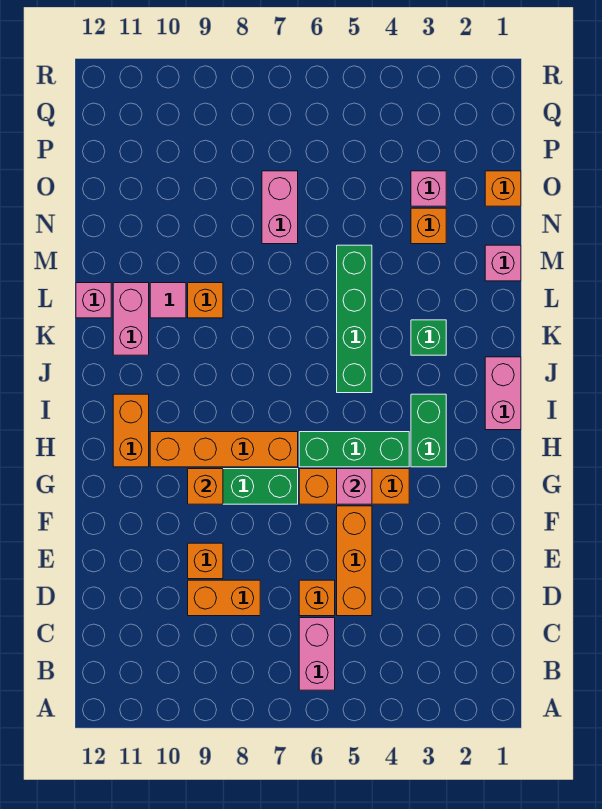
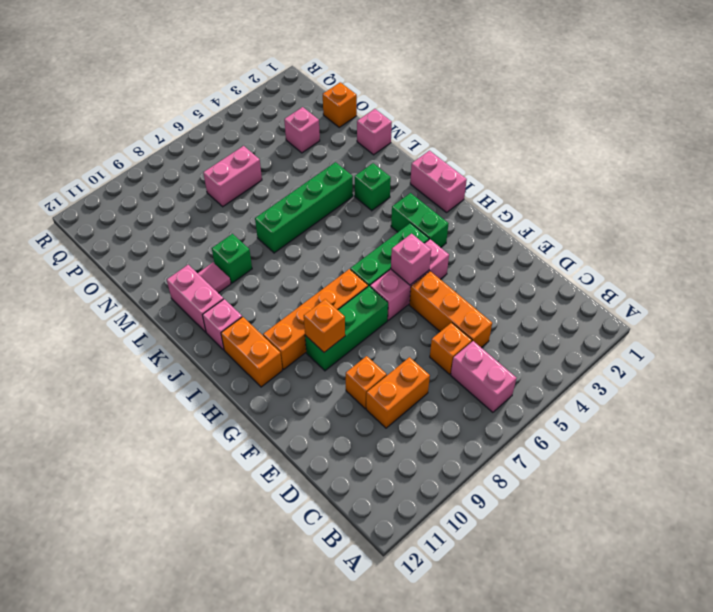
orange brick G4:G6 level 1 -> pink brick G4:G6 level 1
green brick J5:M5 level 1 -> green brick L4:L7 level 1
orange brick L9 level 1 -> green brick L9 level 1
pink brick L12 level 1 -> pink brick J11 level 1
orange brick N3 level 1 -> none
pink brick N7:O7 level 1 -> pink brick O6:O7 level 1

